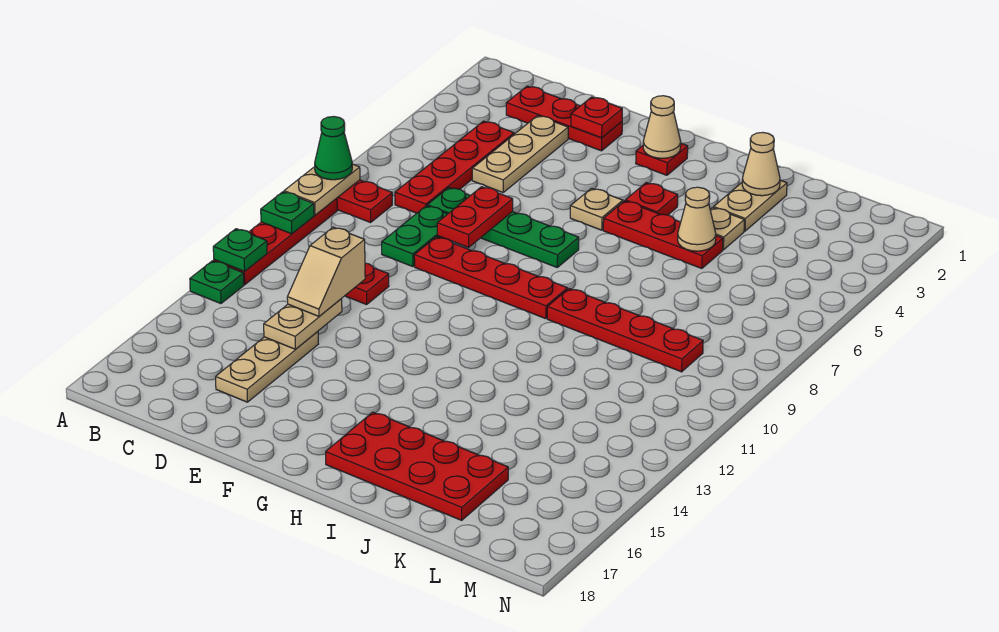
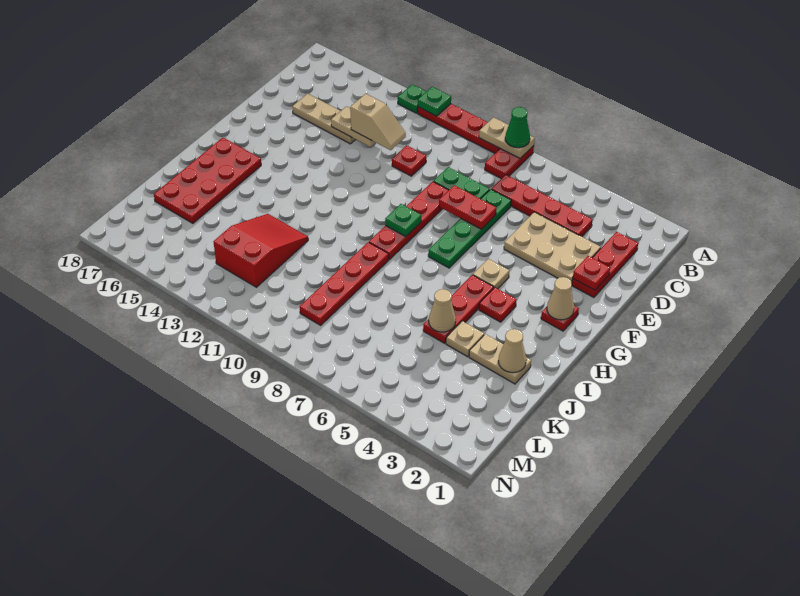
green plate A10 level 2 -> green plate G9 level 2
tan plate D3:D5 level 1 -> tan plate D3:E5 level 1
tan slope D12:D13 level 3 top 12 -> tan slope D12:D13 level 3 top 13
none -> red slope J12:L13 level 1 top L

